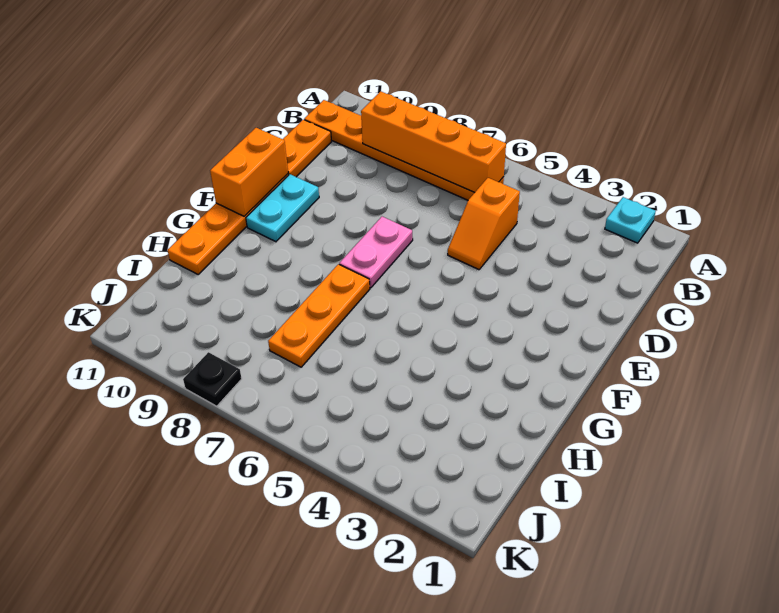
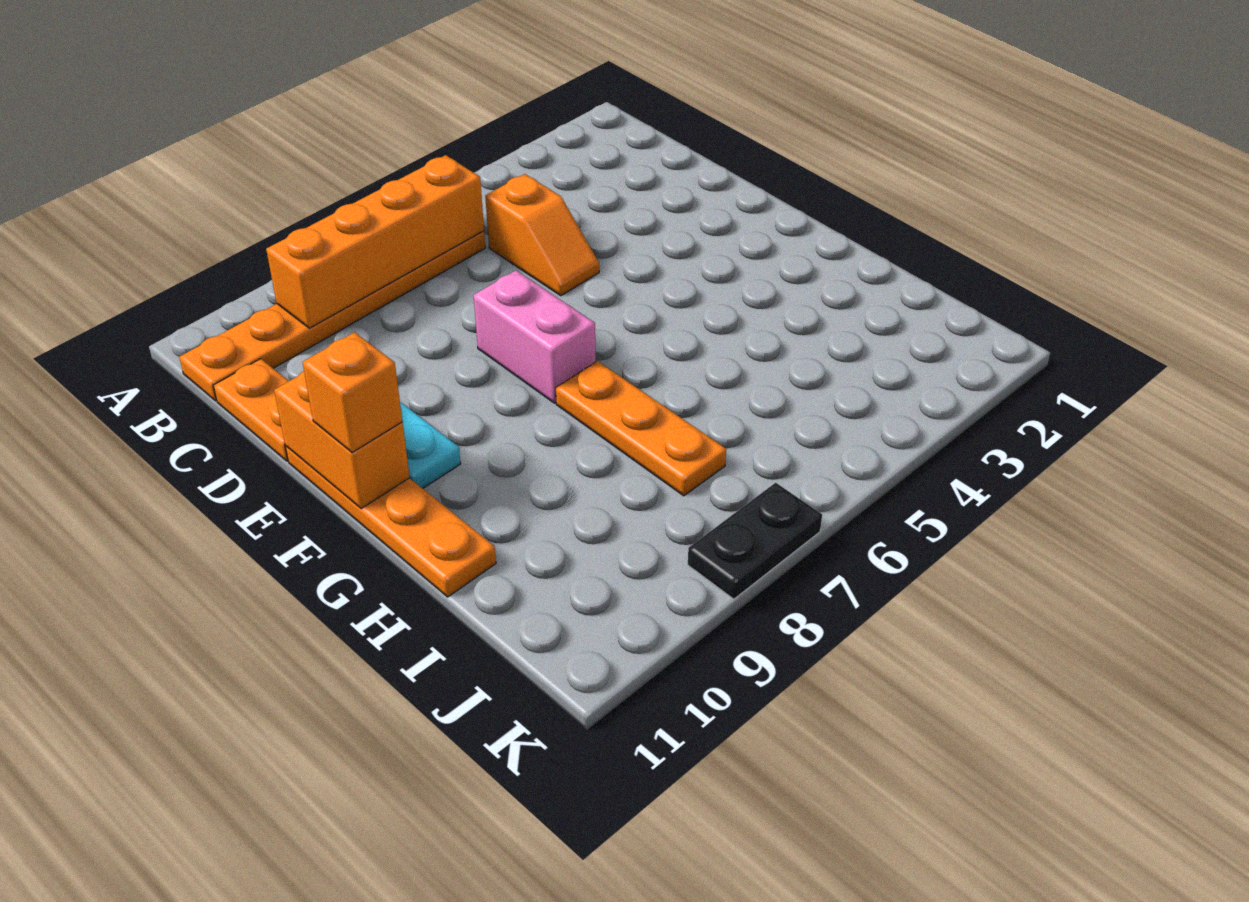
cyan plate A2 level 1 -> none
pink plate E7:F7 level 1 -> pink brick E7:F7 level 1
none -> orange brick F11 level 3
black plate K8 level 1 -> black plate K7:K8 level 1

